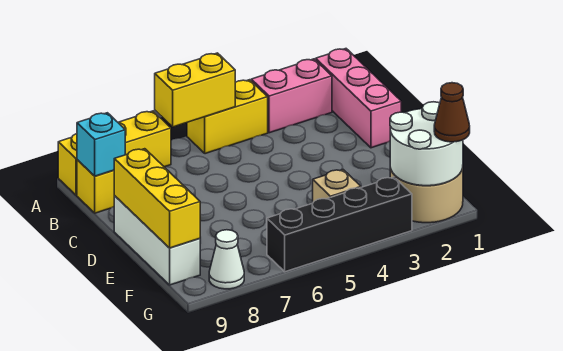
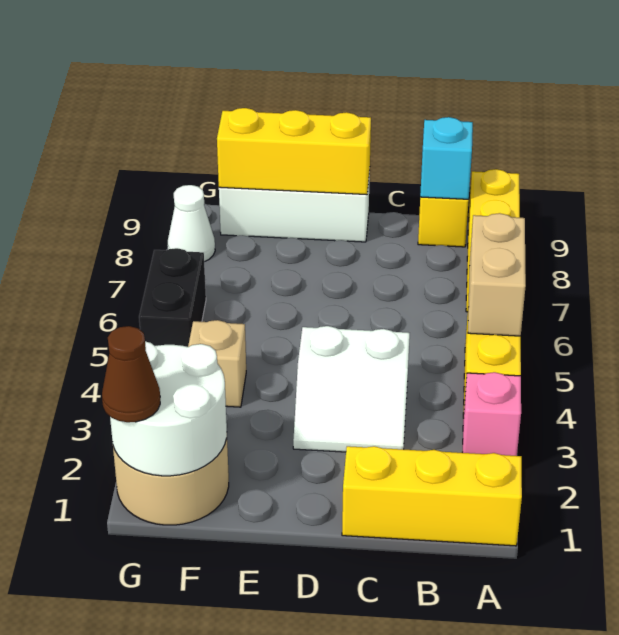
pink brick A1:C1 level 1 -> yellow brick A1:C1 level 1
pink brick A2:A3 level 1 -> pink brick A3 level 1
yellow brick A5:A6 level 2 -> tan brick A5:A6 level 2
none -> white slope C3:D4 level 1 top 4
black brick G3:G6 level 1 -> black brick G5:G6 level 1

